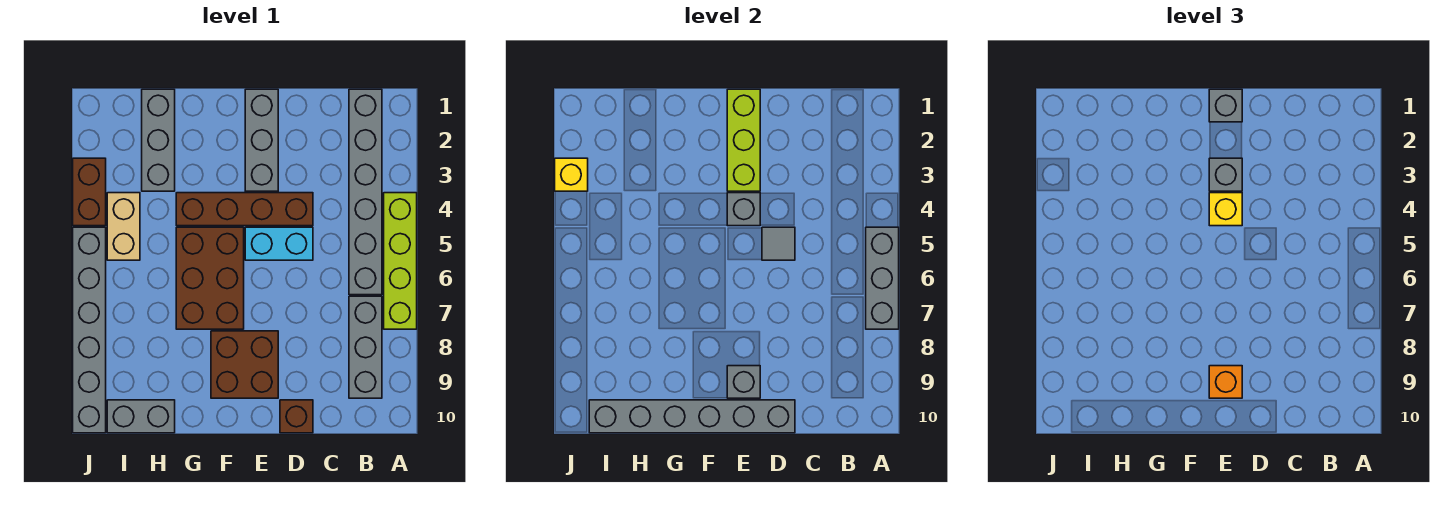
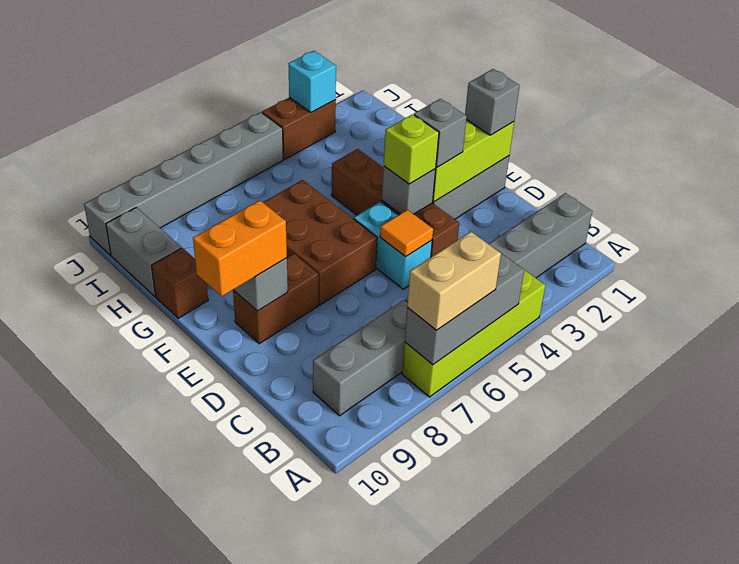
grey tile D5 level 2 -> orange tile D5 level 2
brown brick D10 level 1 -> brown brick G10 level 1
grey brick D10:I10 level 2 -> none
yellow brick E4 level 3 -> lime brick E4 level 3
brown brick E8:F9 level 1 -> brown brick E8:E9 level 1
orange brick E9 level 3 -> orange brick E9:E10 level 3
brown brick F5:G7 level 1 -> brown brick E6:G7 level 1
grey brick H1:H3 level 1 -> none
tan brick I4:I5 level 1 -> tan brick A6:A7 level 3
yellow brick J3 level 2 -> cyan brick J3 level 2

